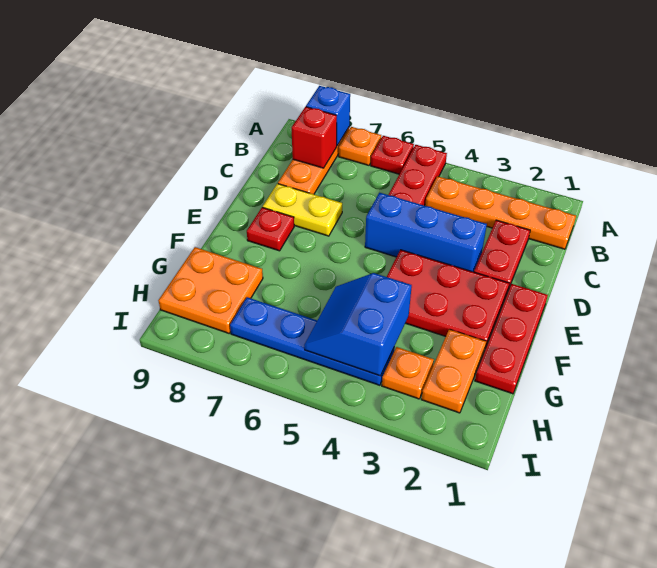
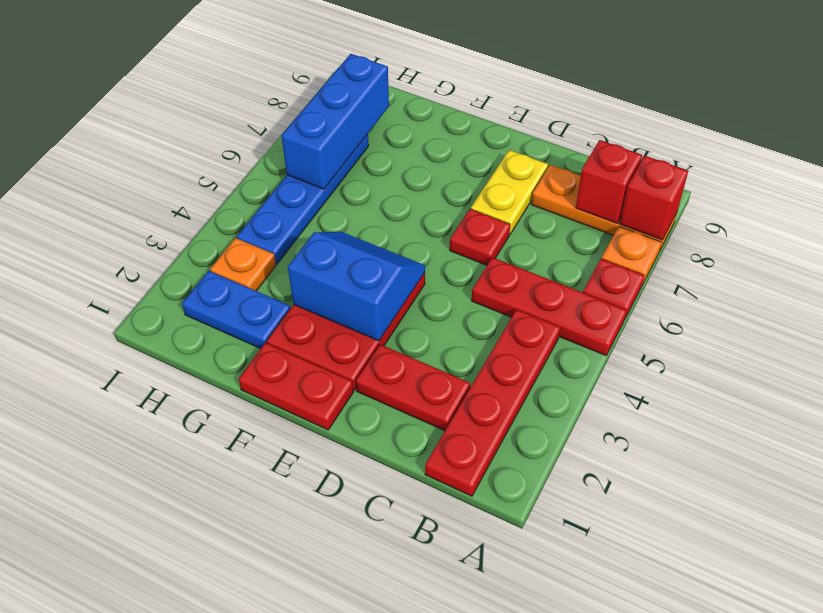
blue brick A8 level 2 -> red brick A8 level 2
orange plate B1:B4 level 1 -> red plate B1:B4 level 1
blue brick D3:D5 level 1 -> blue brick H6:H8 level 2
red plate E1:G1 level 1 -> red plate E1:F1 level 1
red plate E8 level 1 -> red plate D6 level 1
orange plate G2:H2 level 1 -> blue plate G2:H2 level 1
blue slope G4:H5 level 2 top 4 -> blue slope E3:F4 level 2 top 3
orange plate G8:H9 level 1 -> none

